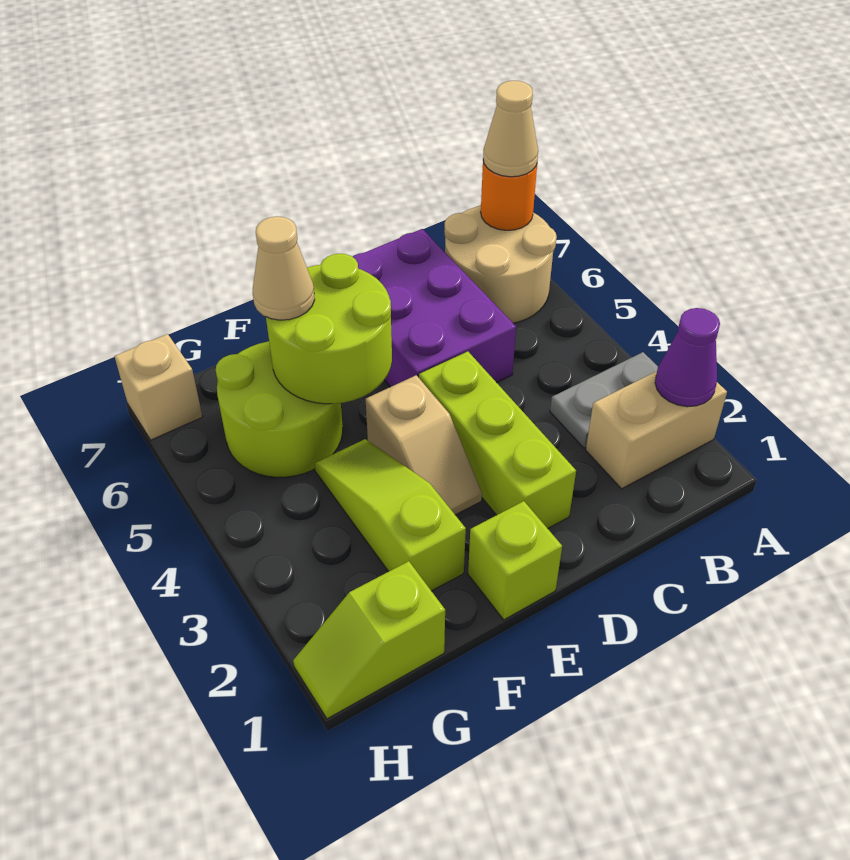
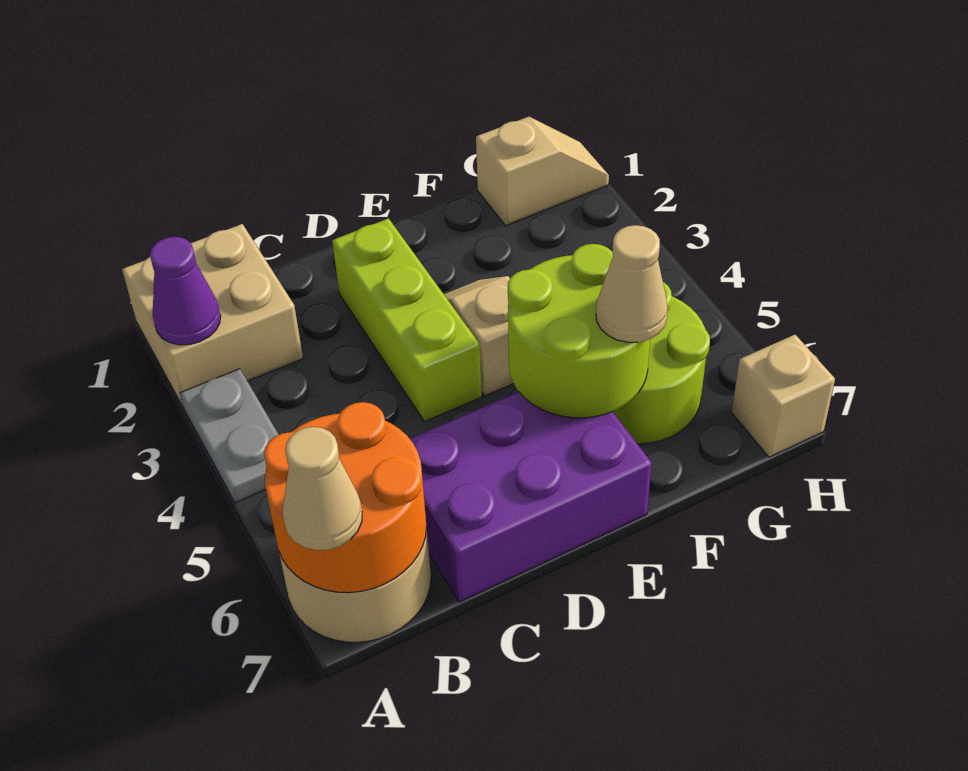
tan brick A2:B2 level 1 -> tan brick A1:B2 level 1
grey plate A3:B3 level 1 -> grey plate A3:A4 level 1
orange round brick A7 level 2 -> orange round brick A6:B7 level 2
purple brick C5:D7 level 1 -> purple brick C6:E7 level 1
lime brick E1 level 1 -> none
lime slope F2:F4 level 1 top 2 -> none
lime slope G1:H1 level 1 top G -> tan slope G1:H1 level 1 top G

